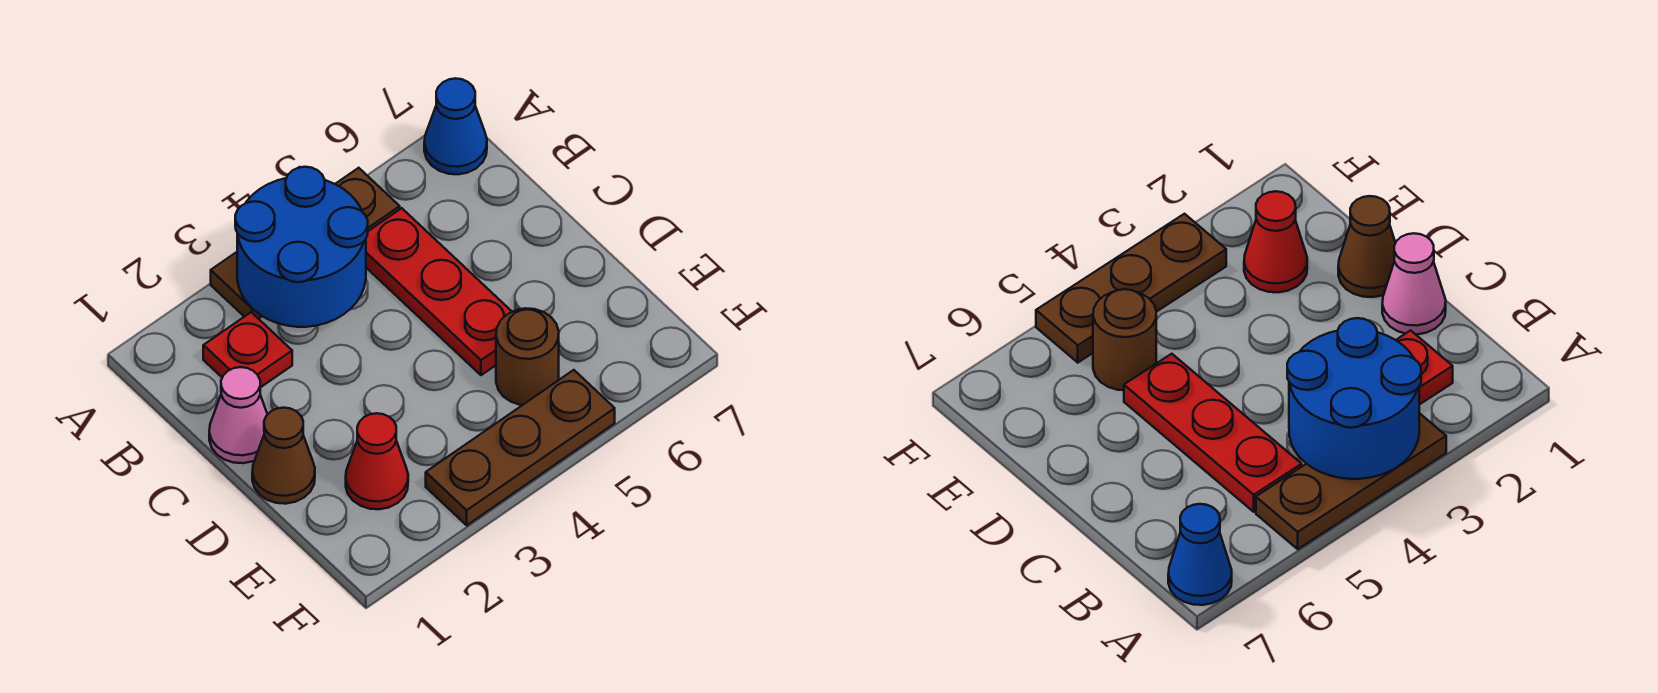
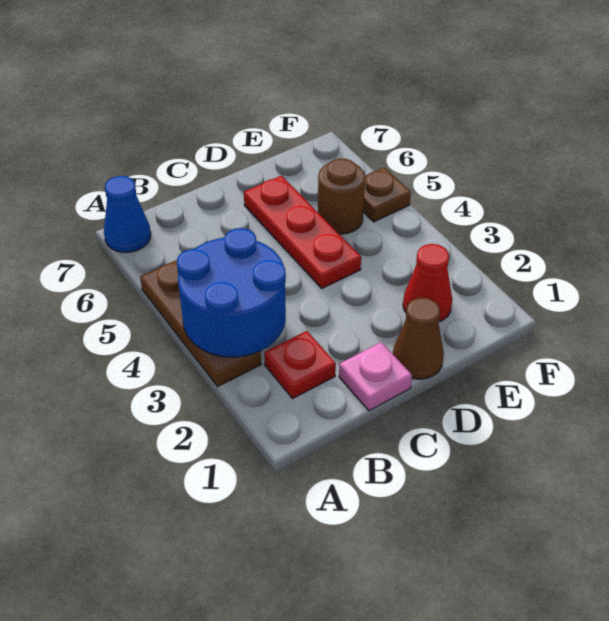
red plate B5:D5 level 1 -> red plate D4:D6 level 1
pink cone C1 level 1 -> pink plate C1 level 1
brown plate F3:F5 level 1 -> brown plate F5 level 1

